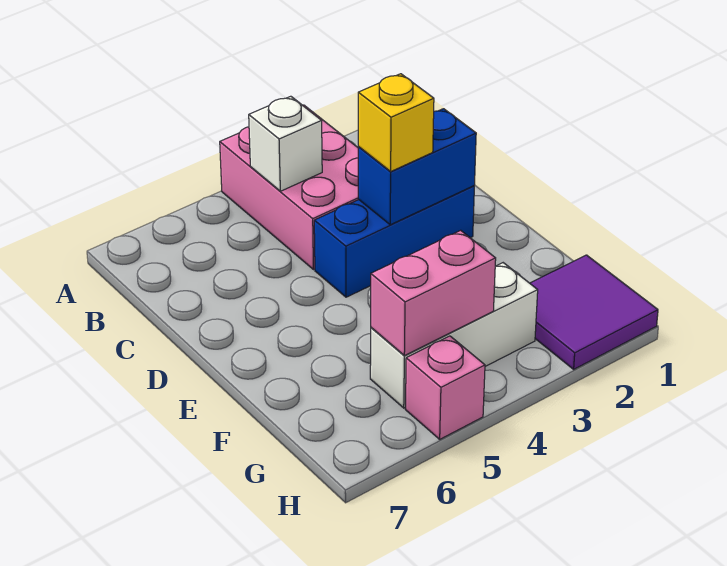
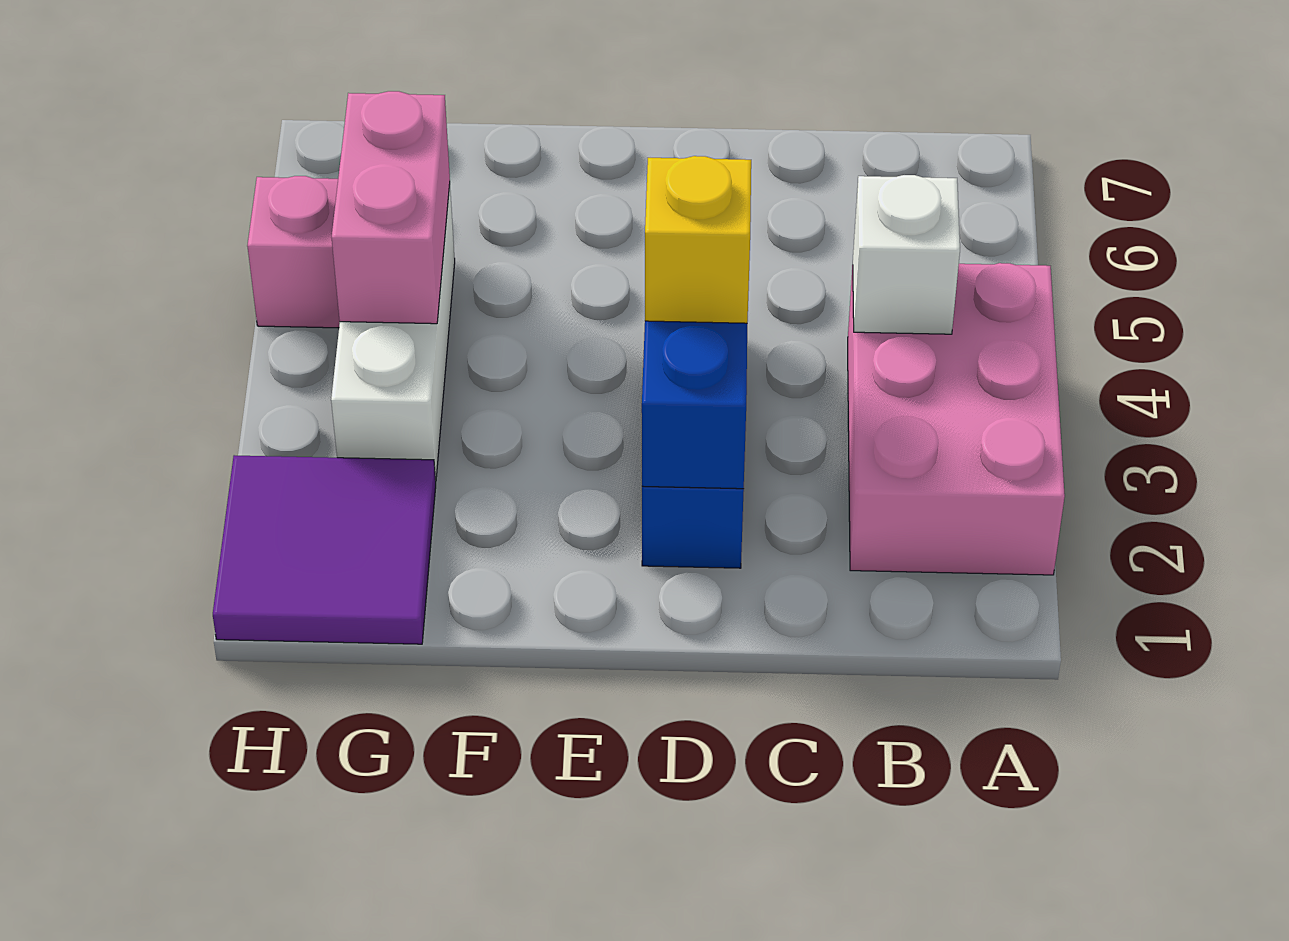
pink brick A3:C4 level 1 -> pink brick A2:B4 level 1

